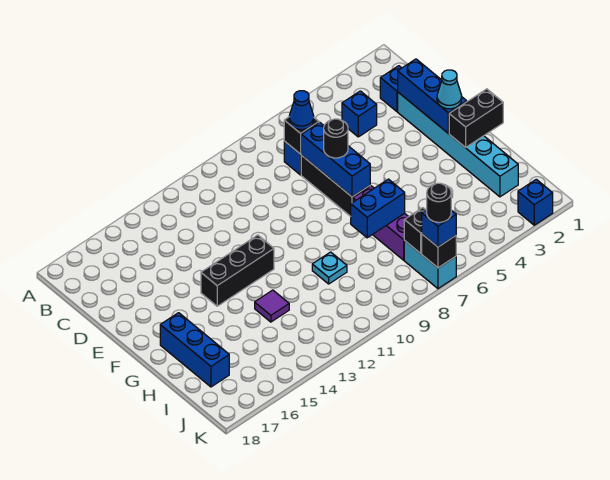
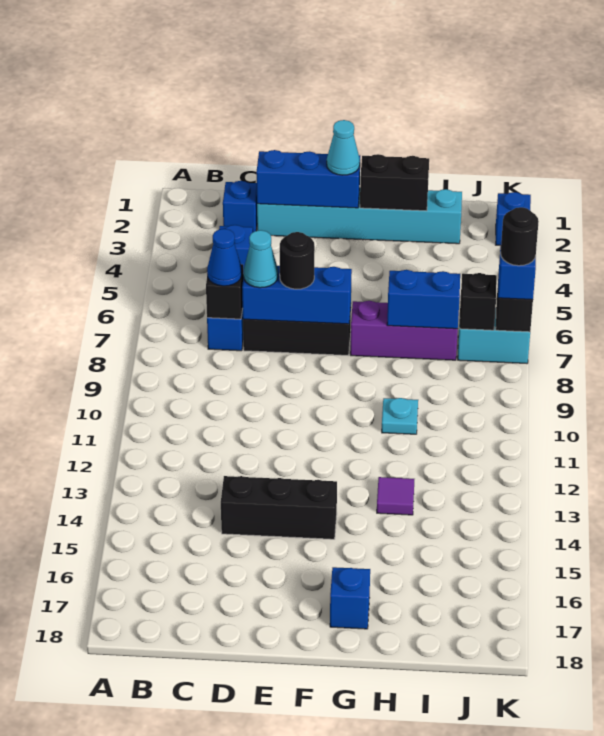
none -> cyan cone D7 level 3
black brick F12:F14 level 1 -> black brick D14:F14 level 1
black brick G1:G2 level 2 -> black brick G2:H2 level 2
blue brick G17:I17 level 1 -> blue brick G17 level 1
blue brick H7:H8 level 2 -> blue brick H7:I7 level 2

